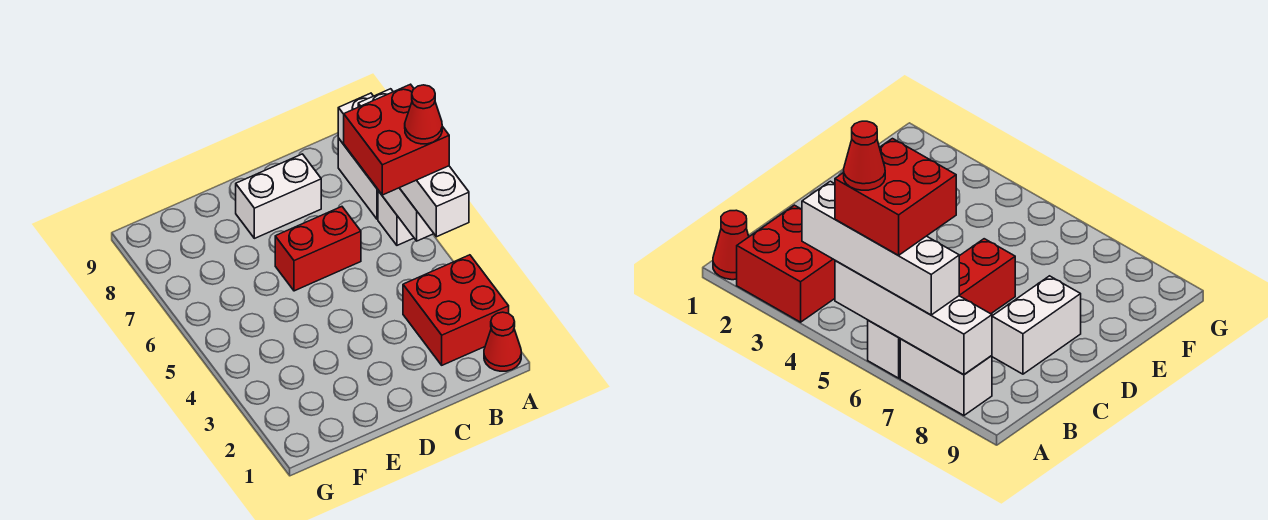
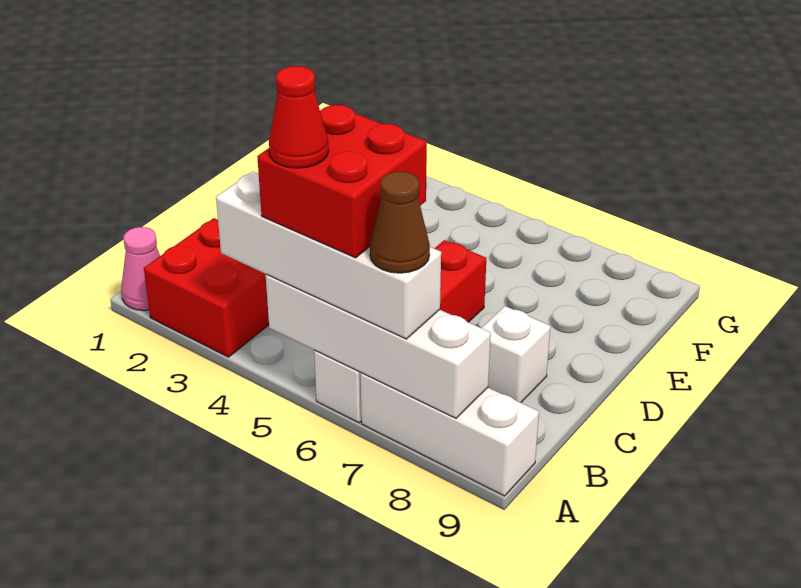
red cone A1 level 1 -> pink cone A1 level 1
white brick A7:A8 level 1 -> white brick A7:A9 level 1
none -> brown cone A7 level 4
white brick C8:D8 level 1 -> white brick C8 level 1

